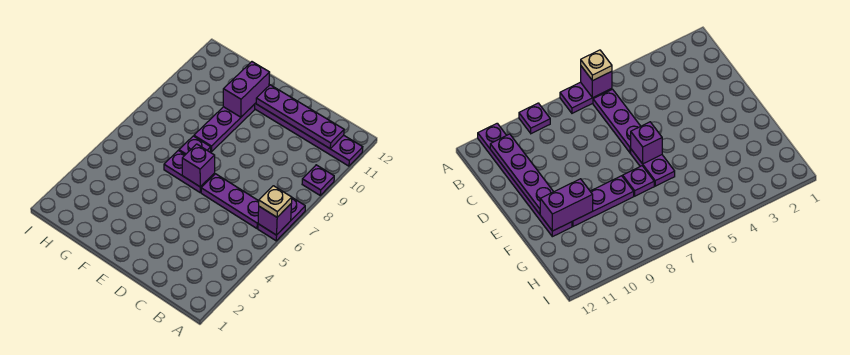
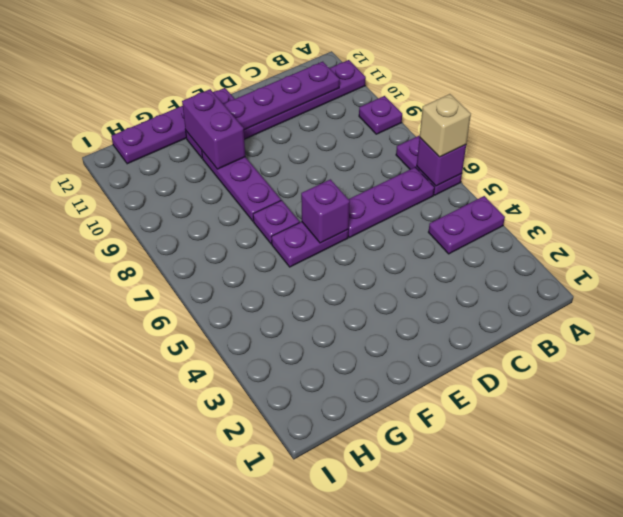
none -> purple plate A4:B4 level 1
tan plate A6 level 3 -> tan brick A6 level 3
none -> purple plate E12:H12 level 1

